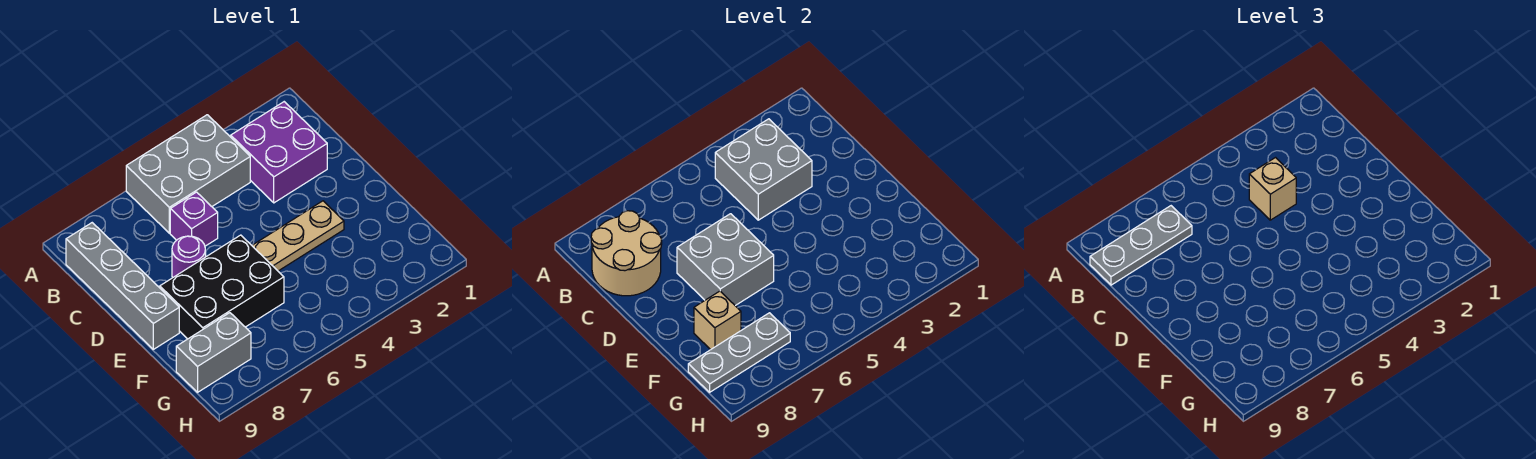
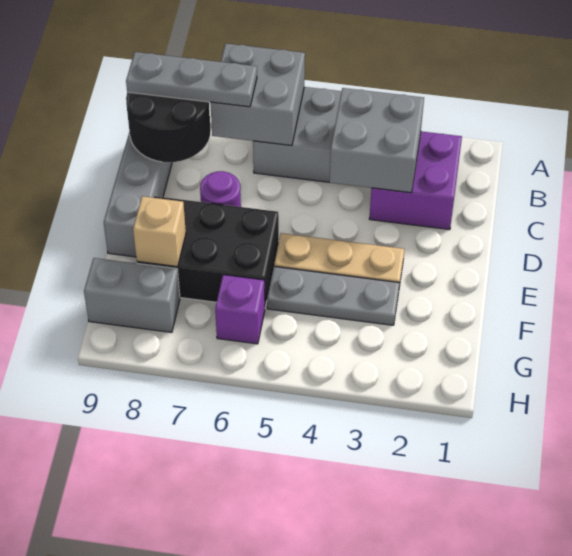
tan round brick B8:C9 level 2 -> black round brick B8:C9 level 2
tan brick C4 level 3 -> none
purple brick C6 level 1 -> purple brick G6 level 1
grey brick D6:E7 level 2 -> grey brick A6:B7 level 2
grey plate G7:G9 level 2 -> grey plate F3:F5 level 1

